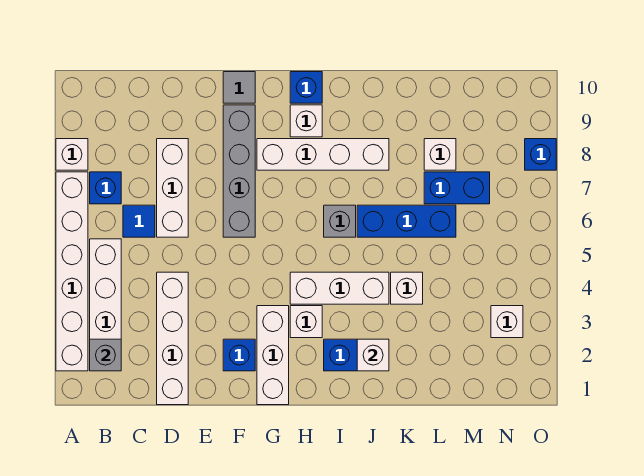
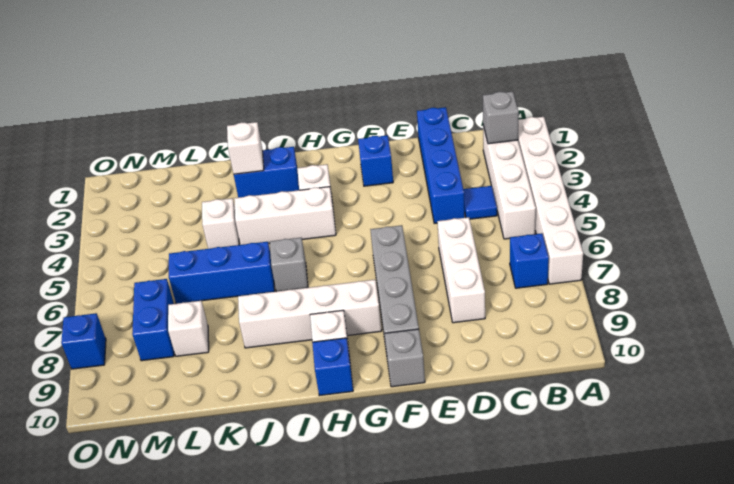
white brick A8 level 1 -> none
blue tile C6 level 1 -> blue tile C4 level 1
white brick D1:D4 level 1 -> blue brick D1:D4 level 1
grey tile F10 level 1 -> grey brick F10 level 1
white brick G1:G3 level 1 -> none
blue brick L7:M7 level 1 -> blue brick M7:M8 level 1
white brick N3 level 1 -> none

